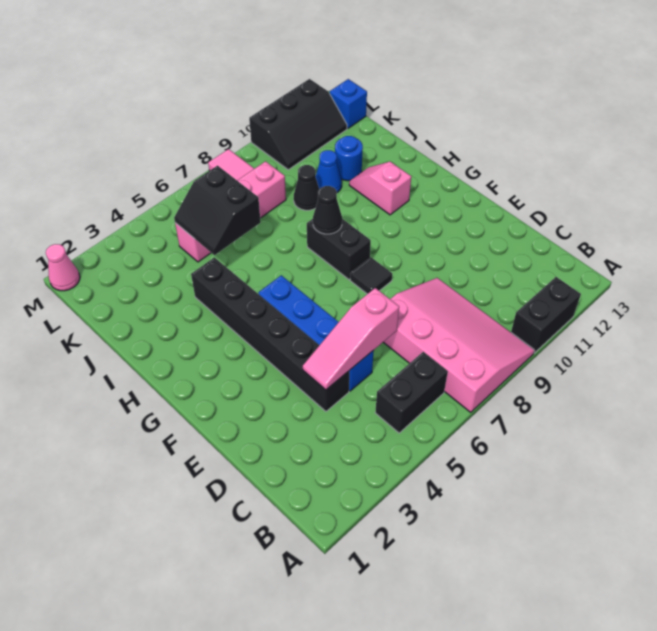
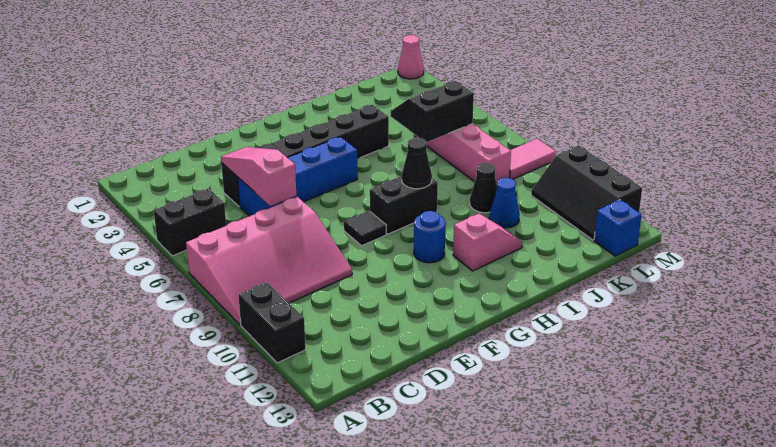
black brick B5:B6 level 1 -> black brick A5:B5 level 1
blue round brick J11 level 1 -> blue round brick G10 level 1

